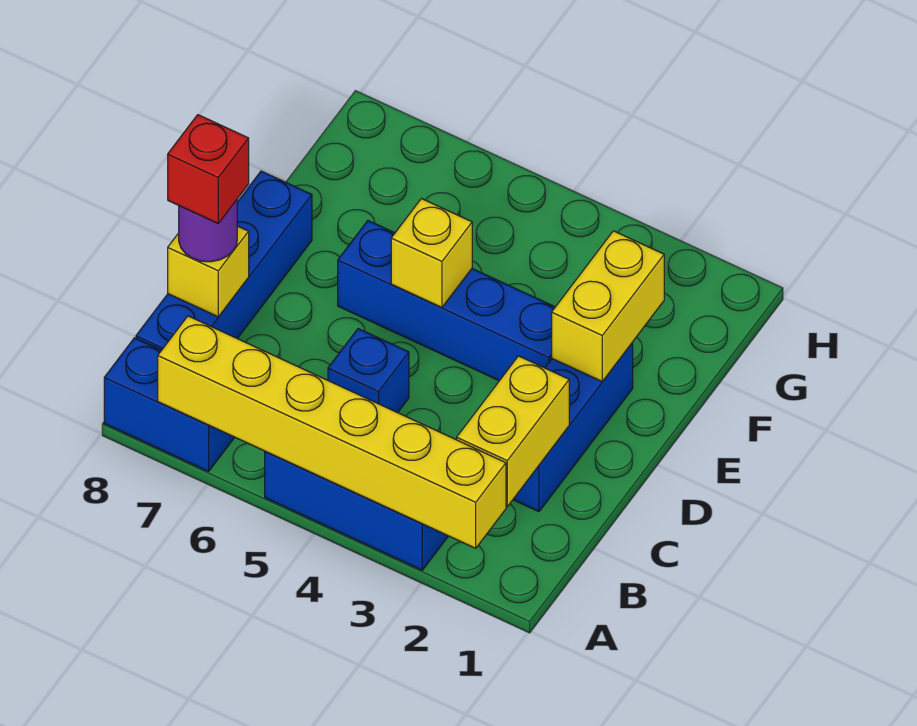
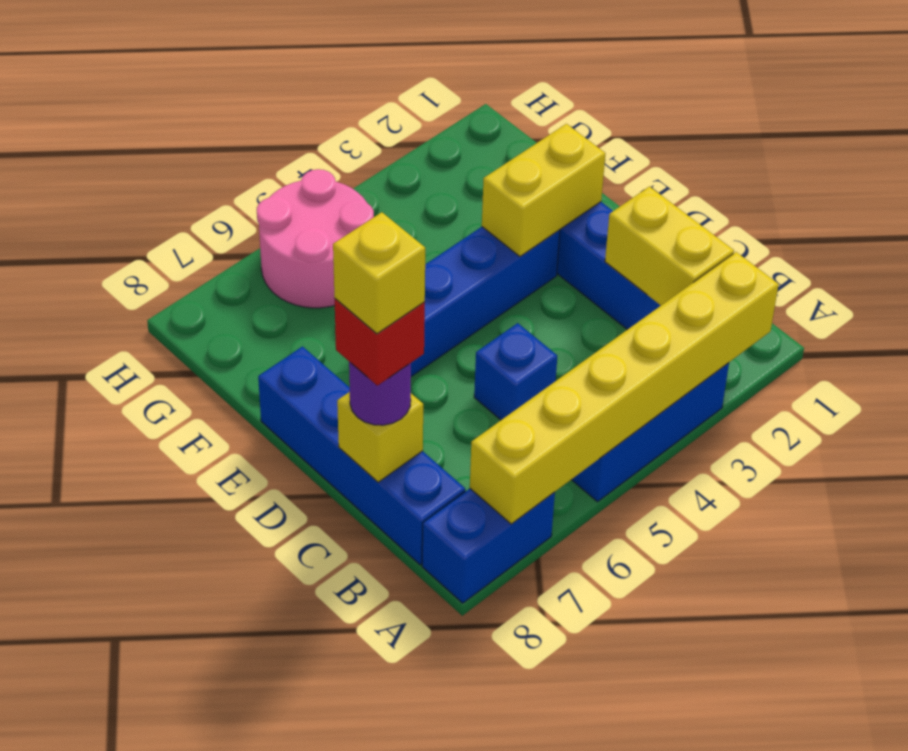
yellow brick E2:F2 level 2 -> yellow brick E2:E3 level 2
yellow brick E5 level 2 -> yellow brick C8 level 5
none -> pink round brick G5:H6 level 1

